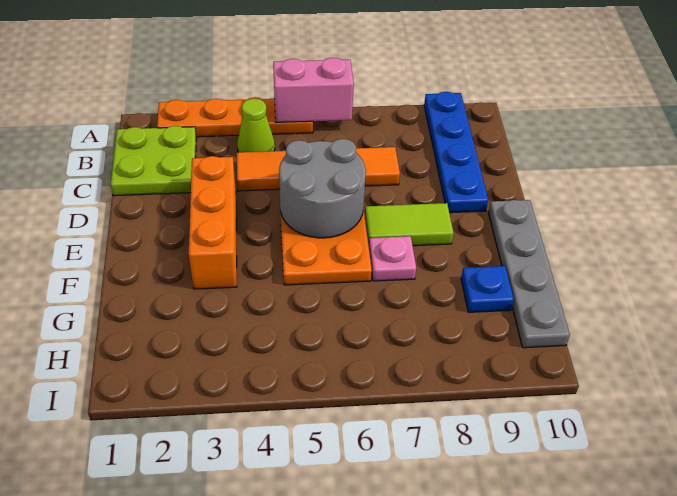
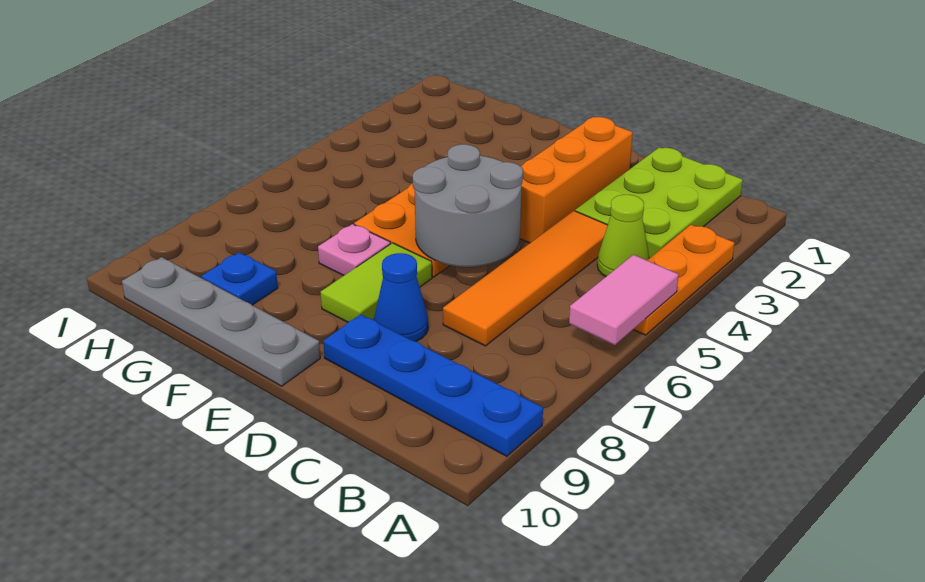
orange plate A2:A5 level 1 -> orange plate A3:A5 level 1
pink brick A5:A6 level 2 -> pink tile A5:A6 level 2
lime plate B1:C2 level 1 -> lime plate B1:C3 level 1
orange brick D3:F3 level 1 -> orange brick D2:D4 level 1
none -> blue cone D8 level 1

